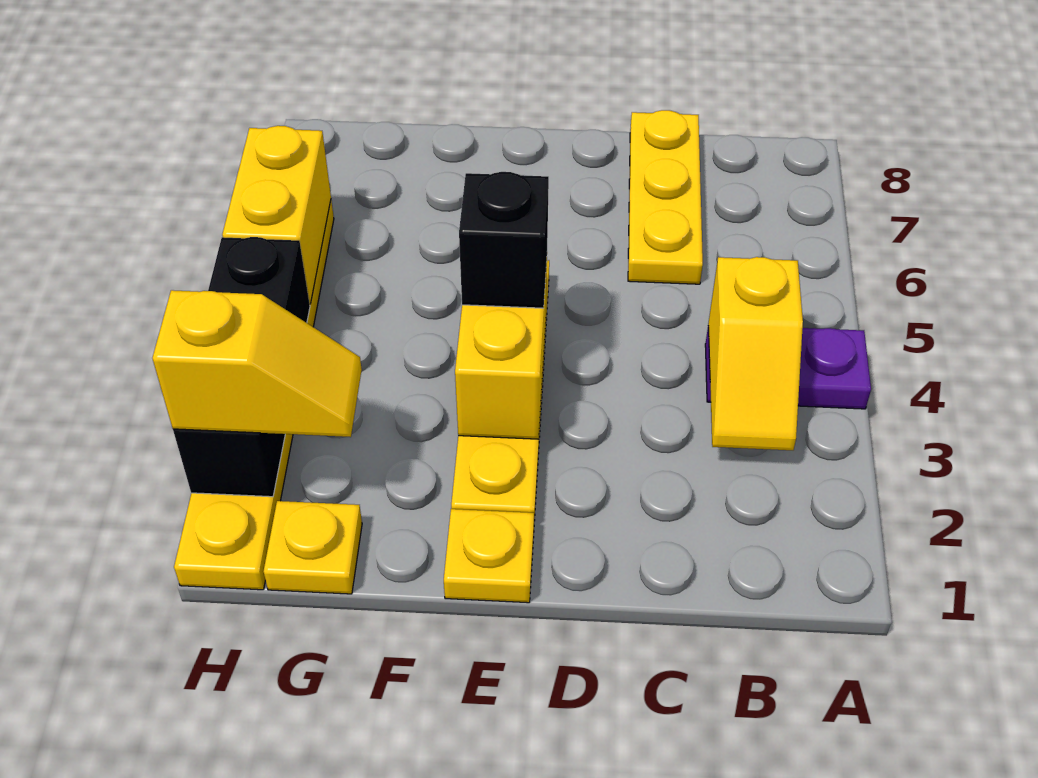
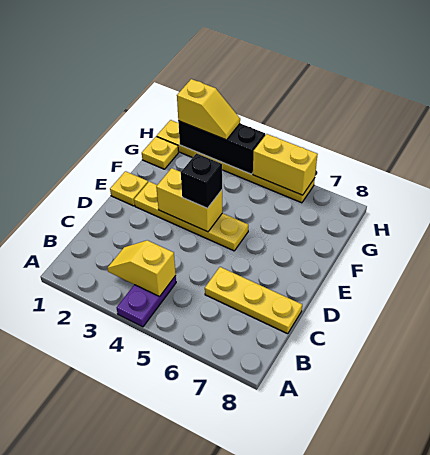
yellow slope G2:H2 level 3 top H -> yellow slope H2:H3 level 3 top 2

